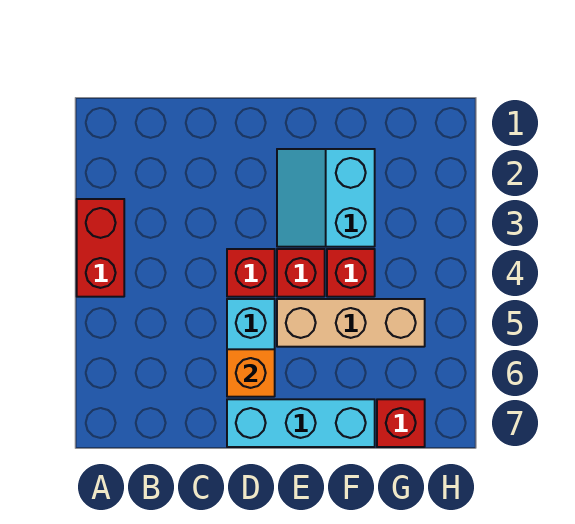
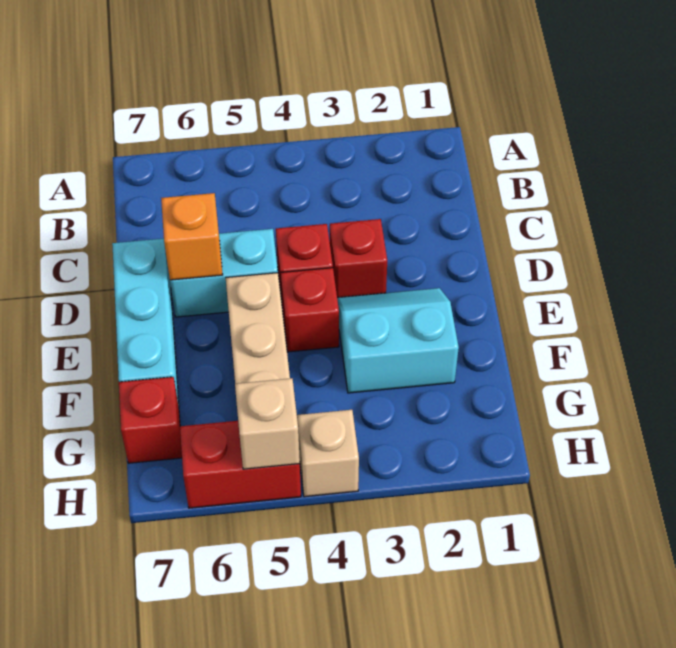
red brick A3:A4 level 1 -> red brick H5:H6 level 1
red brick F4 level 1 -> red brick D3 level 1
none -> tan brick H4 level 1
none -> tan brick H5 level 2

